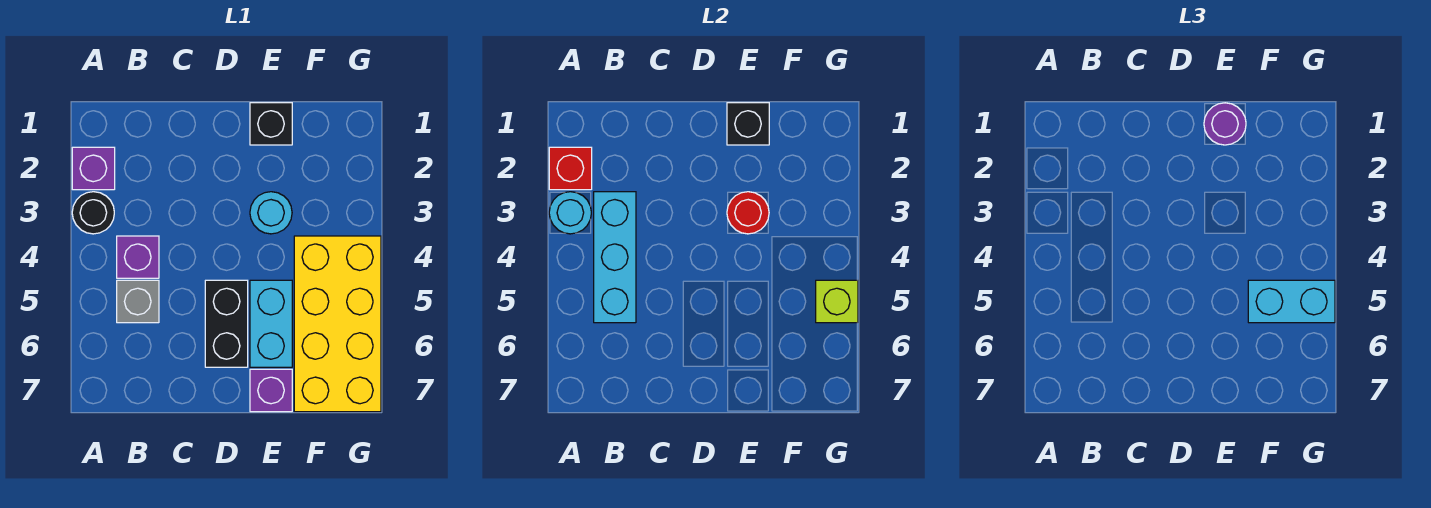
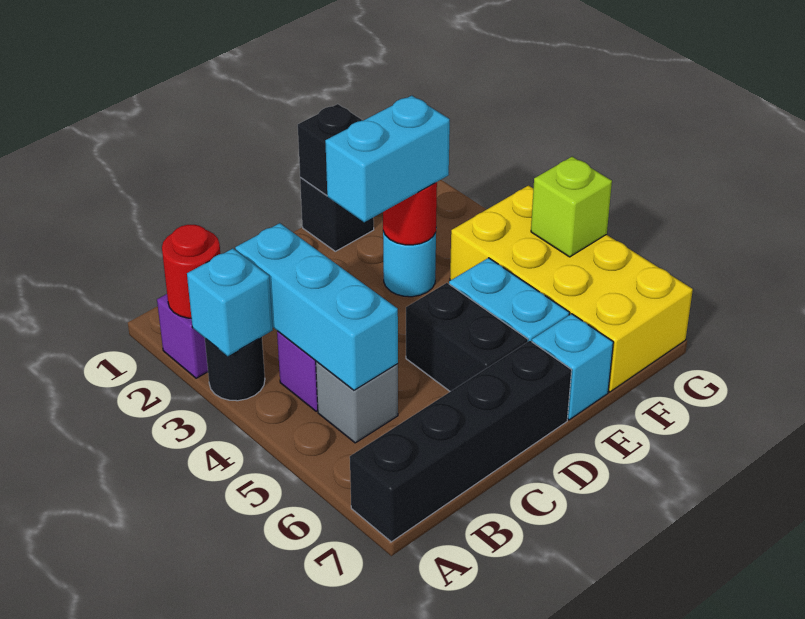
red brick A2 level 2 -> red round brick A2 level 2
cyan round brick A3 level 2 -> cyan brick A3 level 2
none -> black brick A7:D7 level 1
purple round brick E1 level 3 -> none
purple brick E7 level 1 -> cyan brick E7 level 1
cyan brick F5:G5 level 3 -> cyan brick D3:E3 level 3

